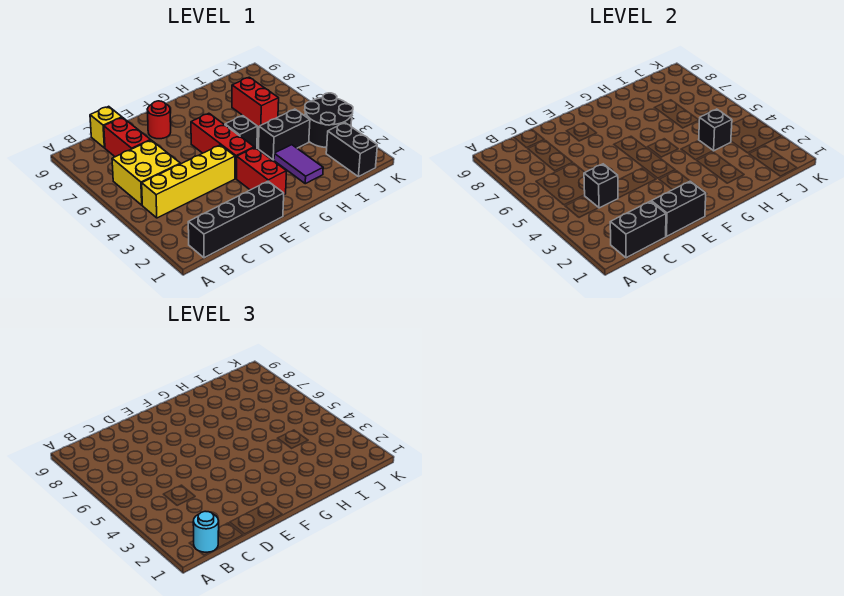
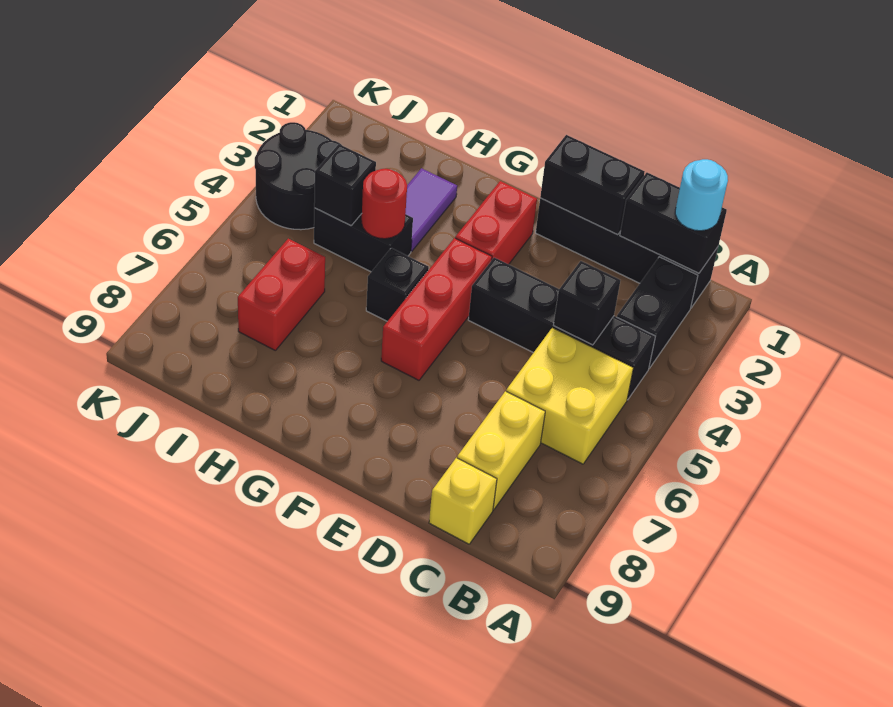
yellow brick B4:E4 level 1 -> black brick B4:E4 level 1
red brick C7:C8 level 1 -> yellow brick C7:C8 level 1
red round brick E8 level 1 -> red round brick H4 level 2
black brick J1:J2 level 1 -> black brick B2:B3 level 1

